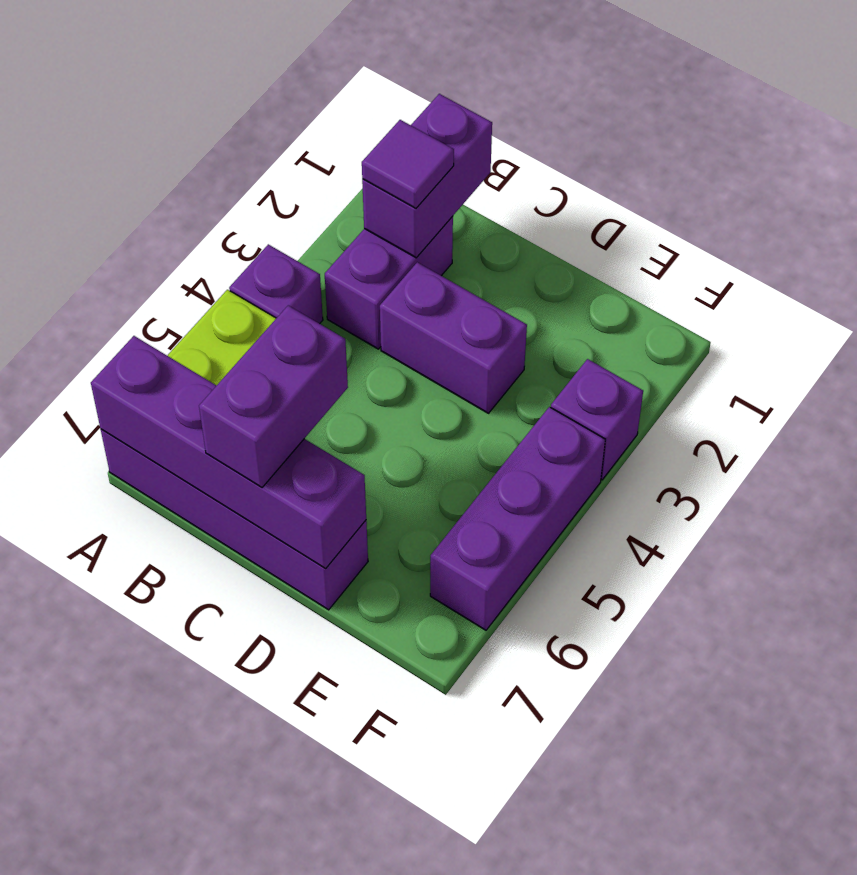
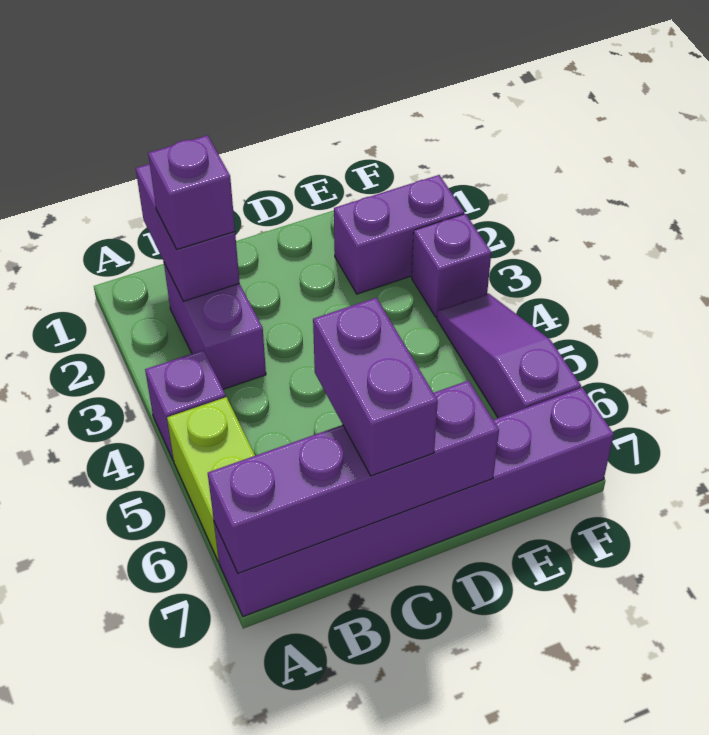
purple brick A7:D7 level 1 -> purple brick A7:F7 level 1
purple tile B2 level 3 -> purple brick B2 level 3
purple brick C3:D3 level 1 -> purple brick E2:F2 level 1
purple brick F4:F6 level 1 -> purple slope F4:F6 level 1 top 6

